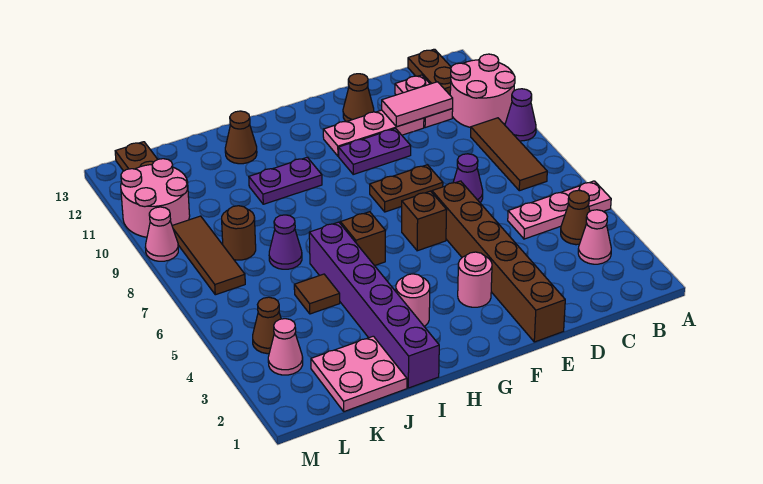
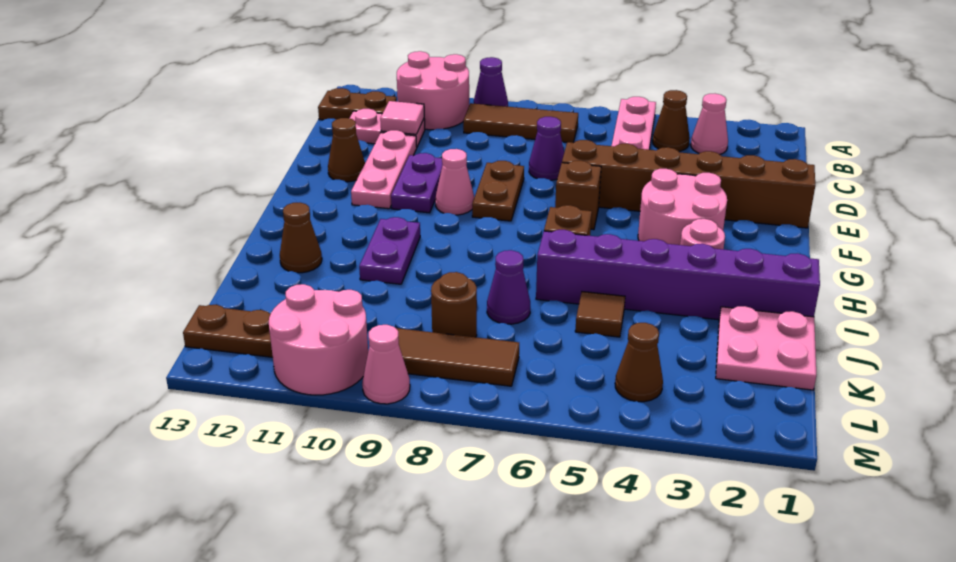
pink tile C11:D11 level 2 -> pink tile C11 level 2
pink round brick F3 level 1 -> pink round brick F3:G4 level 1
pink cone L3 level 1 -> pink cone F9 level 1

